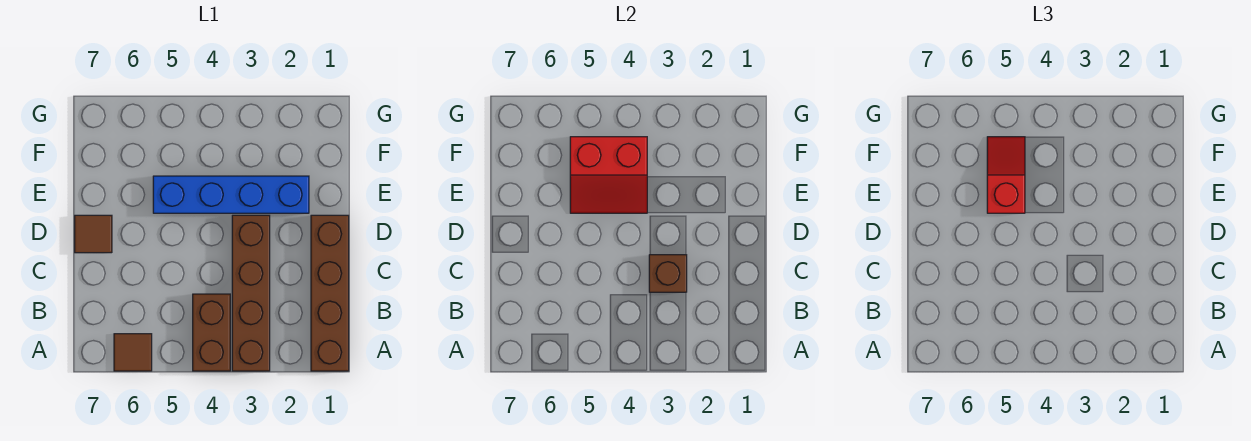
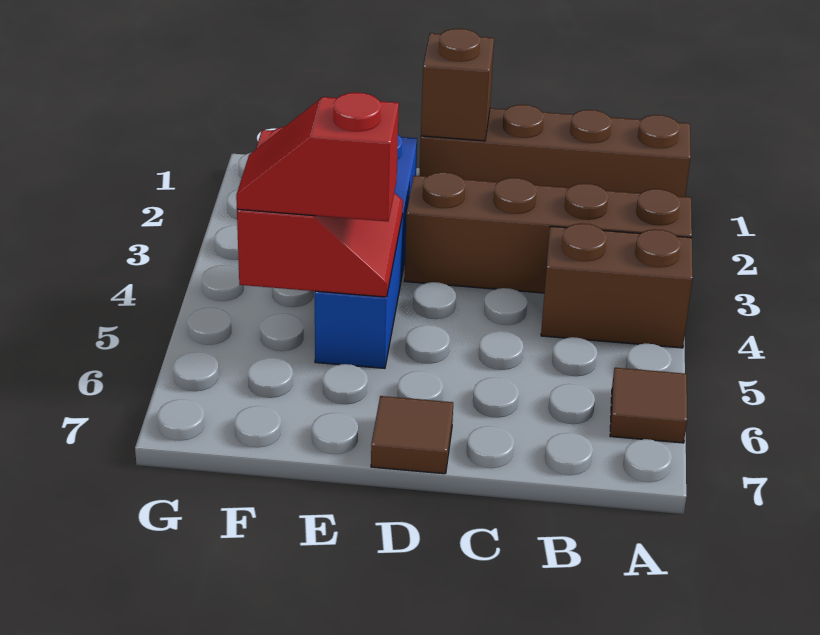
brown brick C3 level 2 -> brown brick D1 level 2

